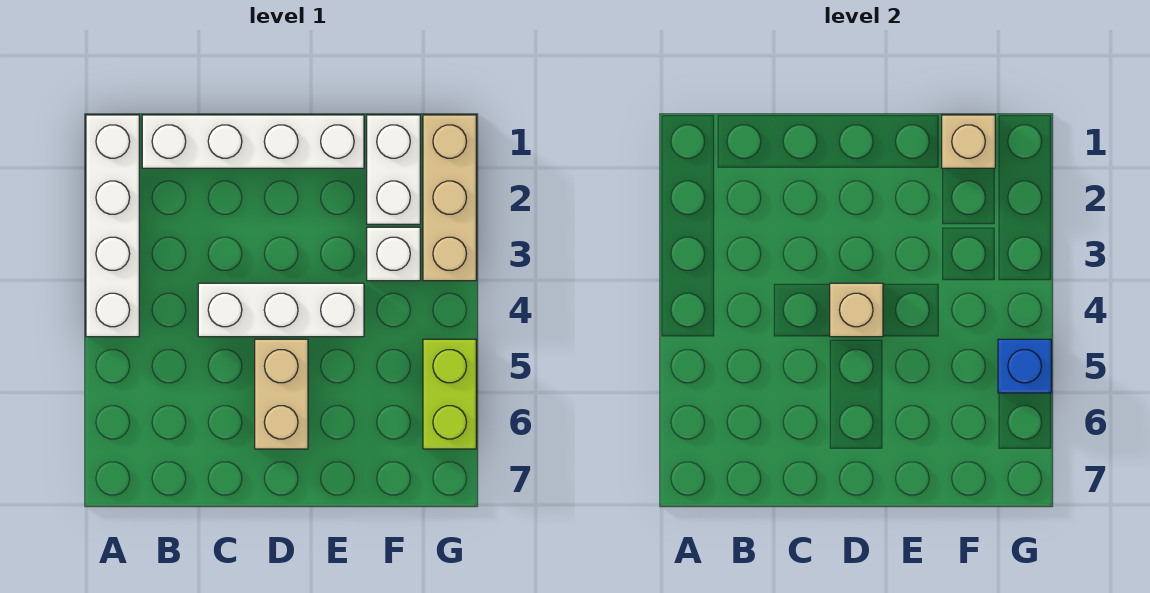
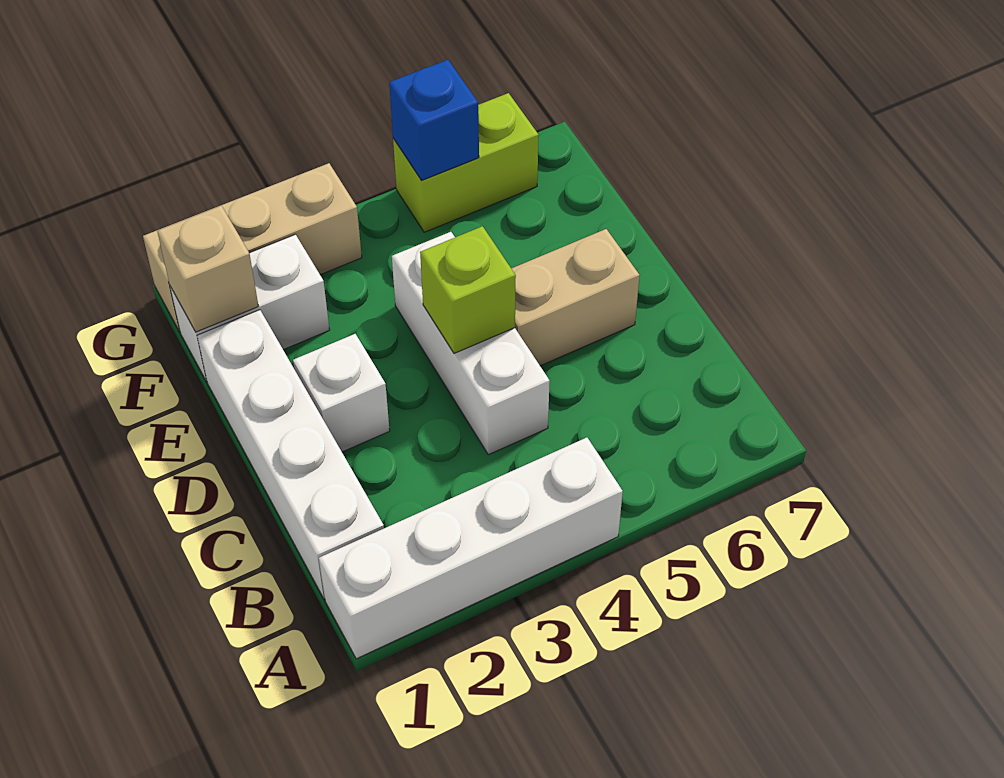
tan brick D4 level 2 -> lime brick D4 level 2
white brick F3 level 1 -> white brick D2 level 1

